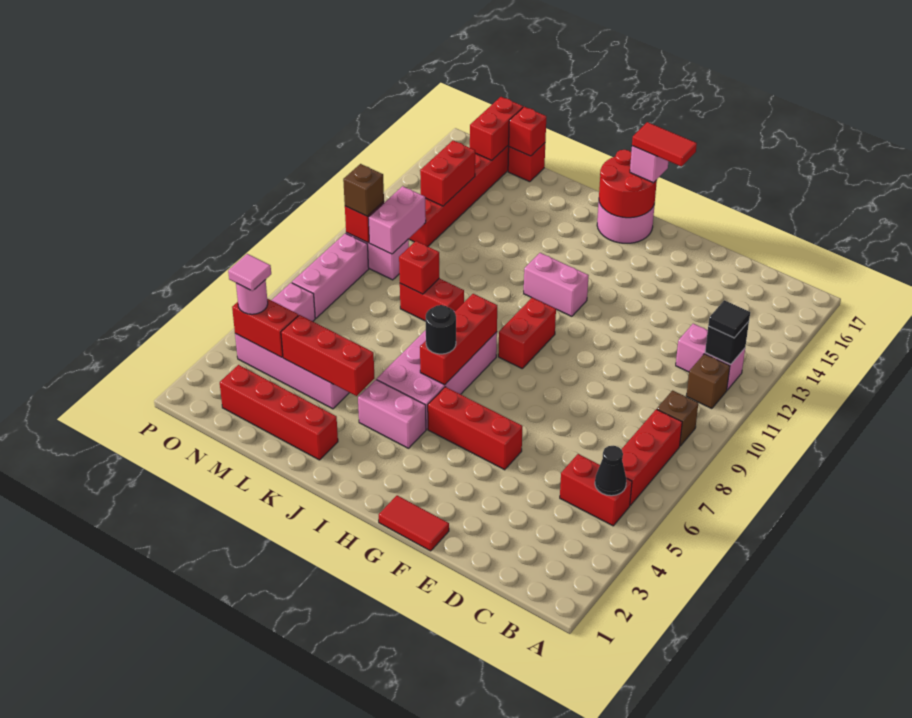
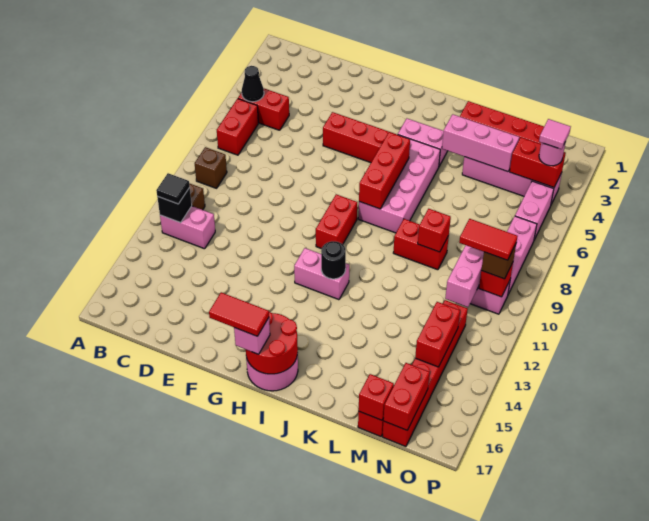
red brick B6:B8 level 1 -> red brick B6:B7 level 1
red tile F1:G1 level 1 -> red tile N10:O10 level 4
black round brick I6 level 3 -> black round brick I12 level 2
red brick K4:M4 level 2 -> pink brick K4:M4 level 2

